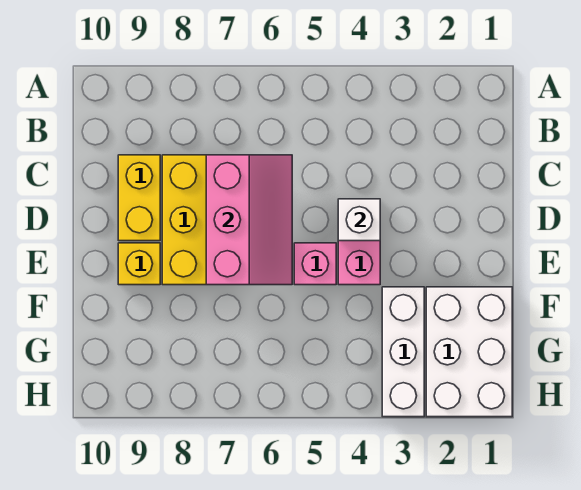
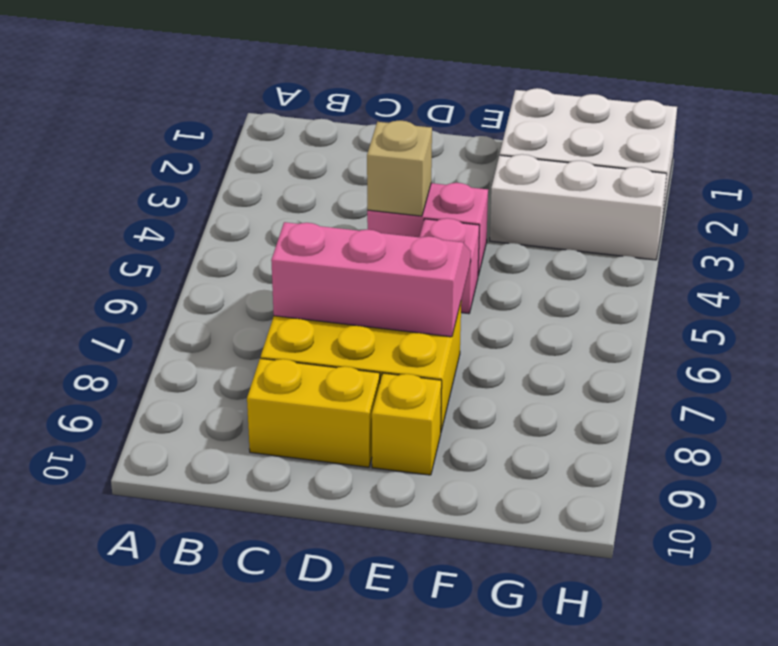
white brick D4 level 2 -> tan brick D4 level 2

